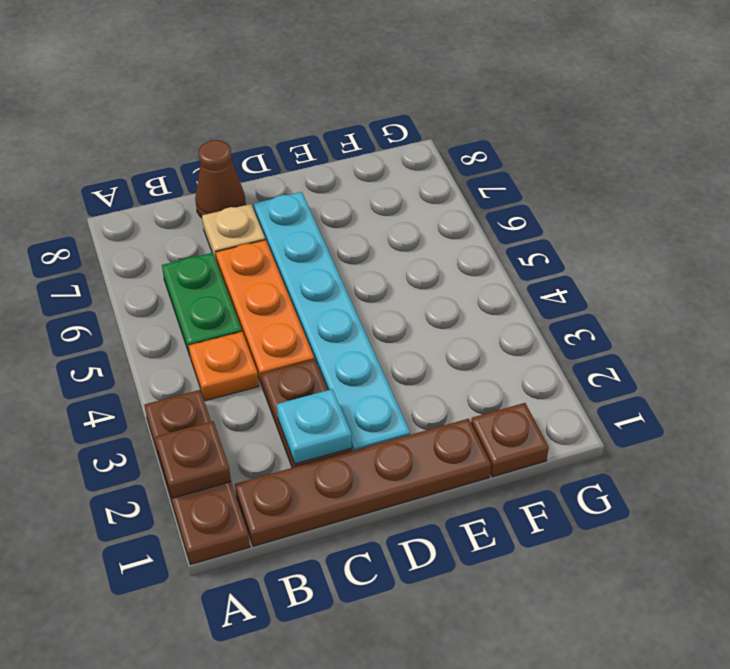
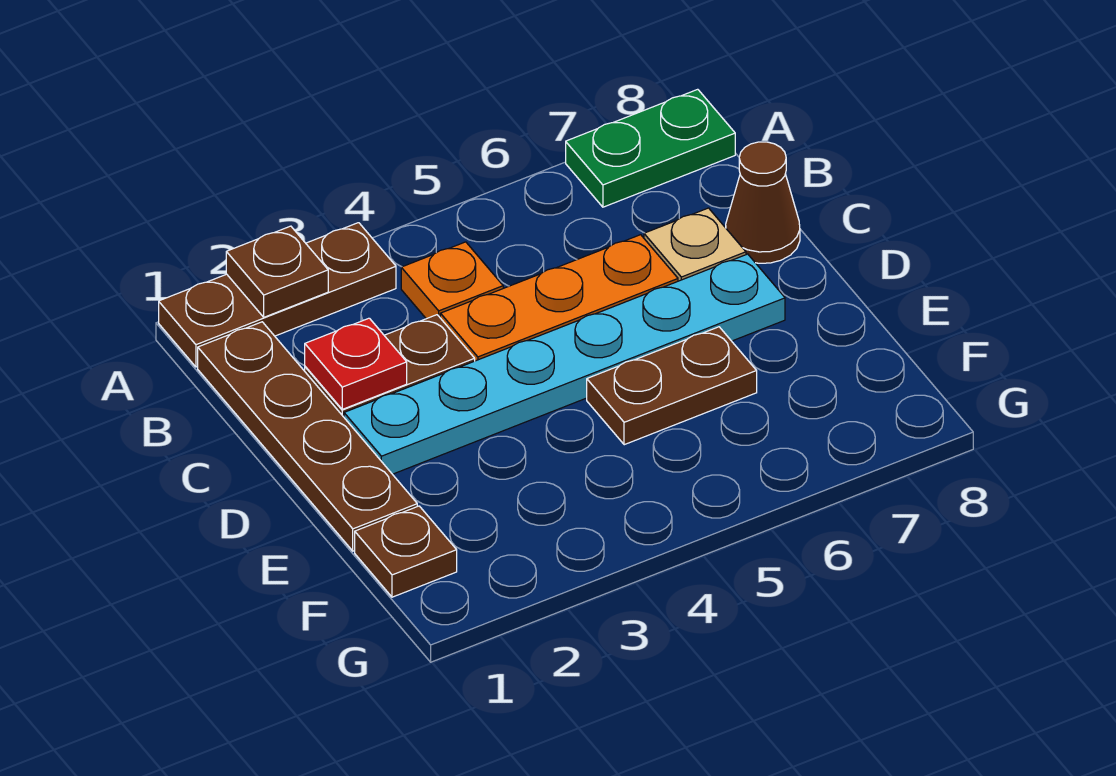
green plate B5:B6 level 1 -> green plate A7:A8 level 1
cyan plate C2 level 2 -> red plate C2 level 2
none -> brown plate E5:E6 level 1

